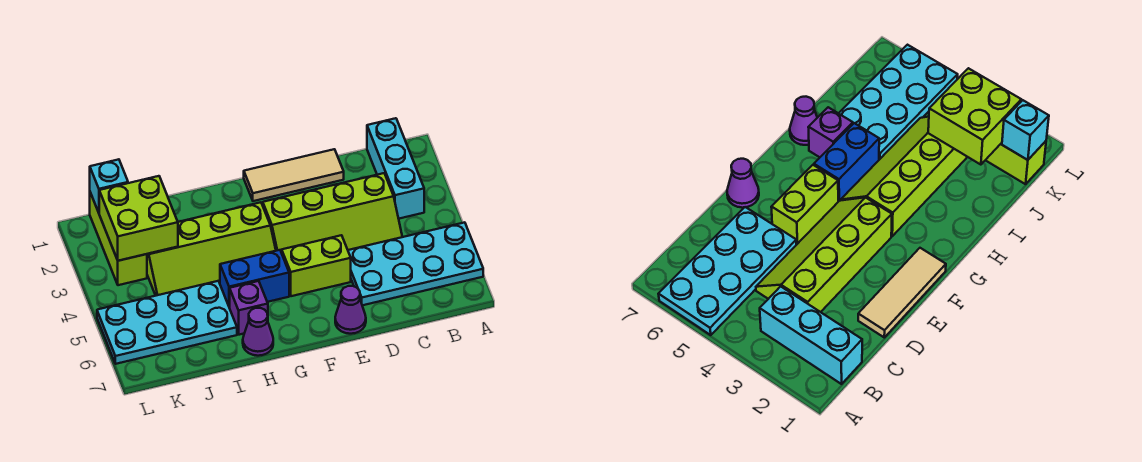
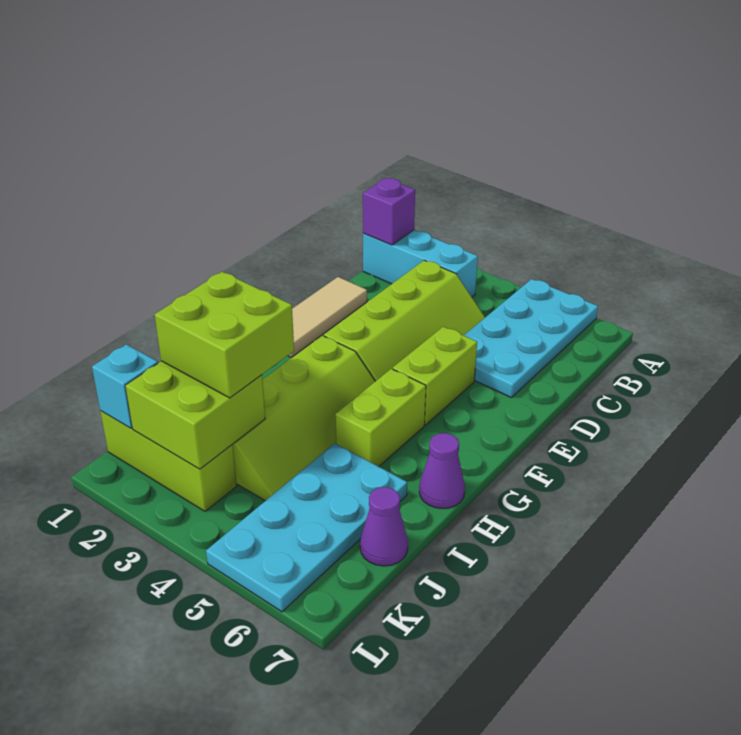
purple cone E7 level 1 -> purple cone J7 level 1
blue brick G5:H5 level 1 -> lime brick G5:H5 level 1
purple brick H6 level 1 -> purple brick B1 level 2
none -> lime brick I2:J3 level 3

